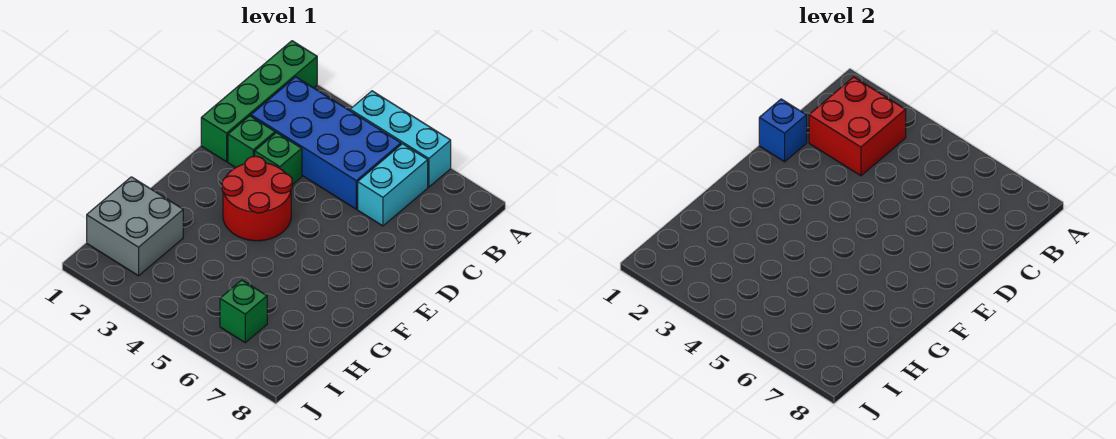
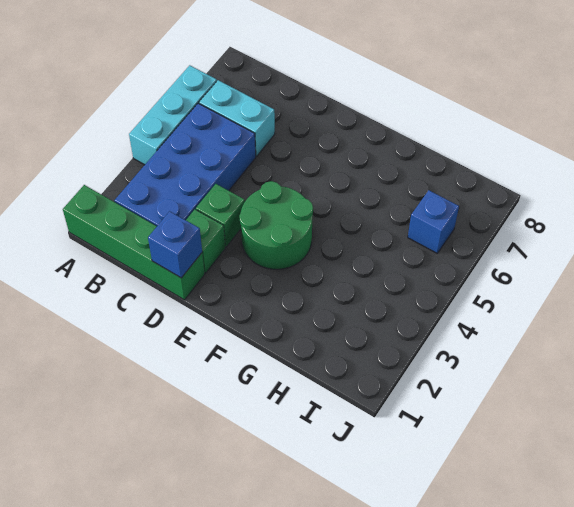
red brick B2:C3 level 2 -> none
red round brick E3:F4 level 1 -> green round brick E3:F4 level 1
grey brick H1:I2 level 1 -> none
green brick I6 level 1 -> blue brick I6 level 1

